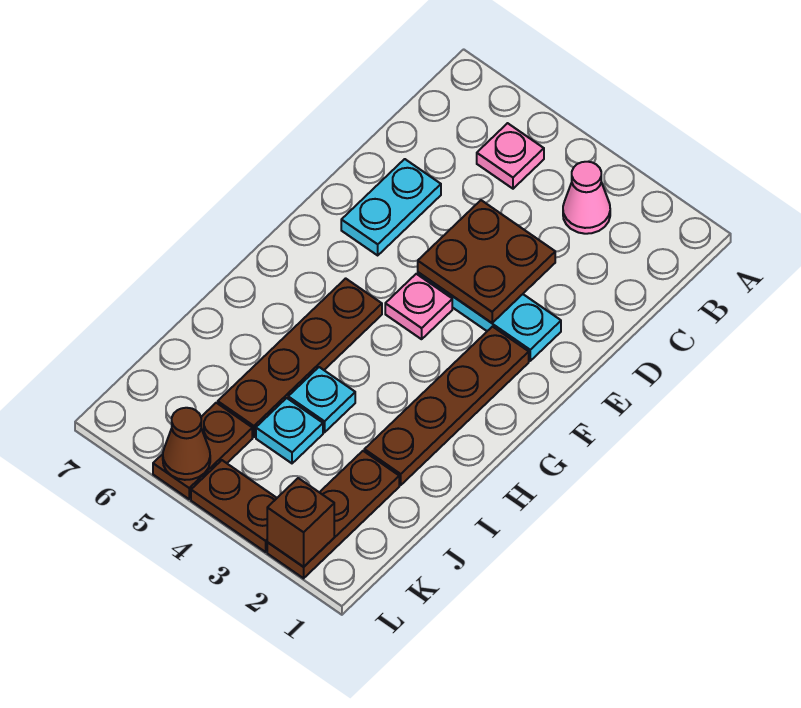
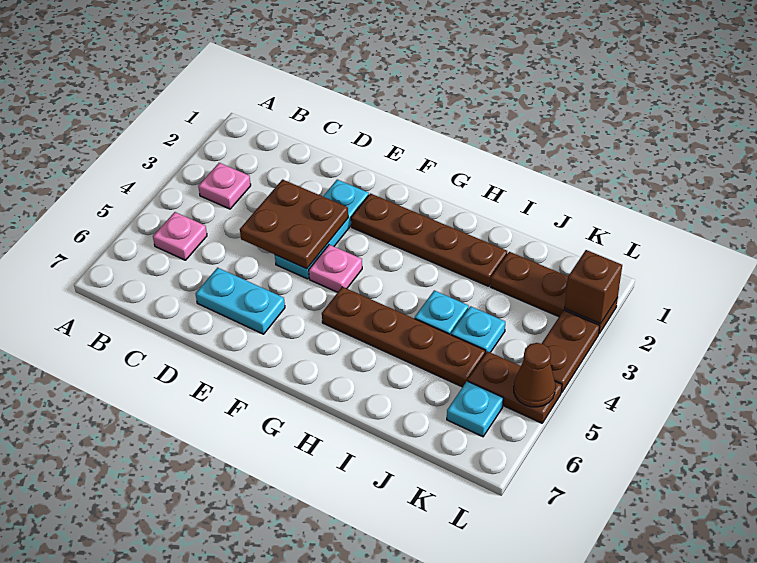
pink cone B3 level 1 -> pink plate B3 level 1
none -> cyan plate K6 level 1

